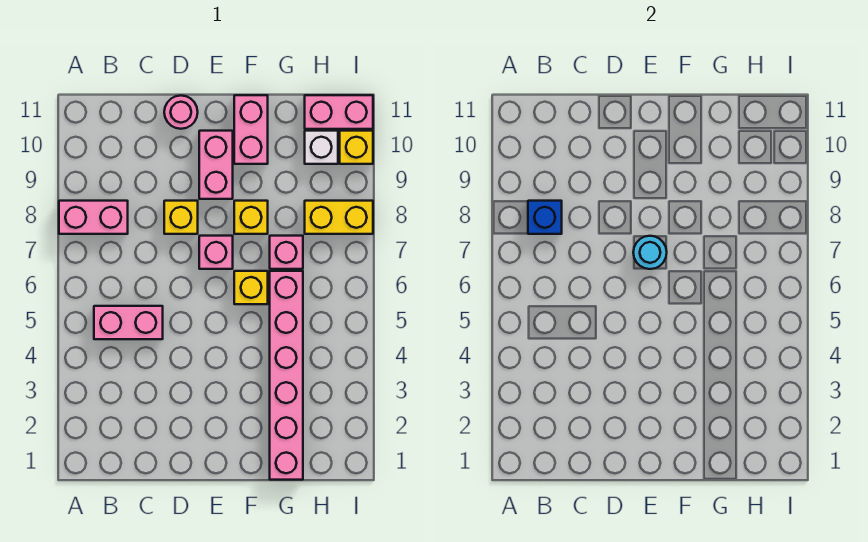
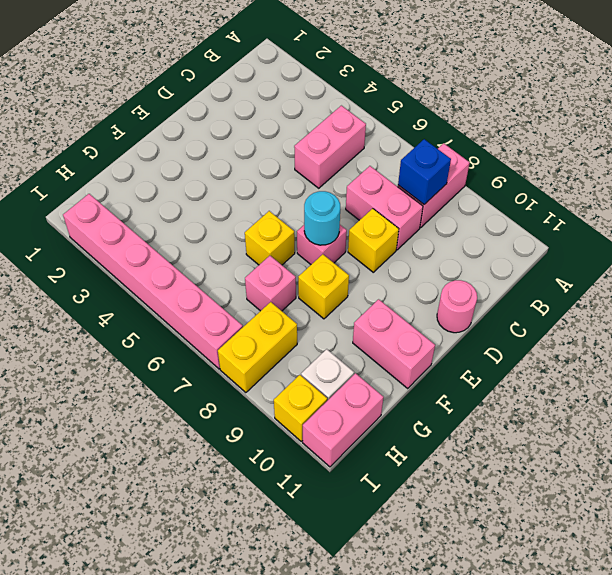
pink brick E9:E10 level 1 -> pink brick C7:C8 level 1
pink brick G1:G6 level 1 -> pink brick I2:I7 level 1

